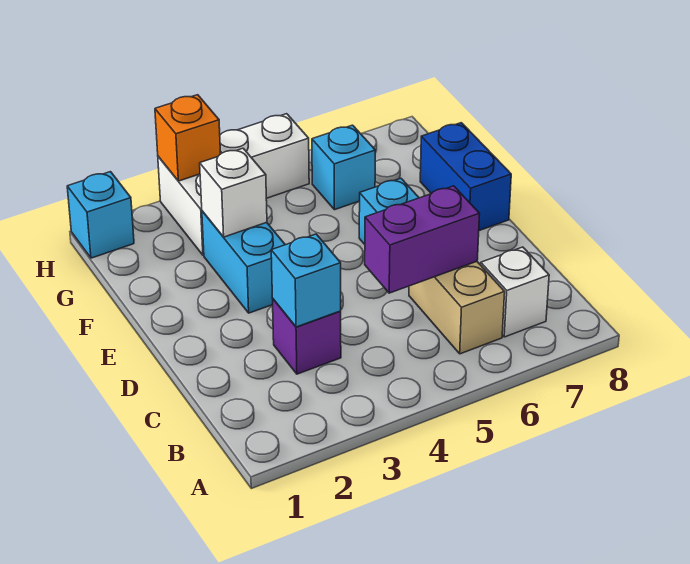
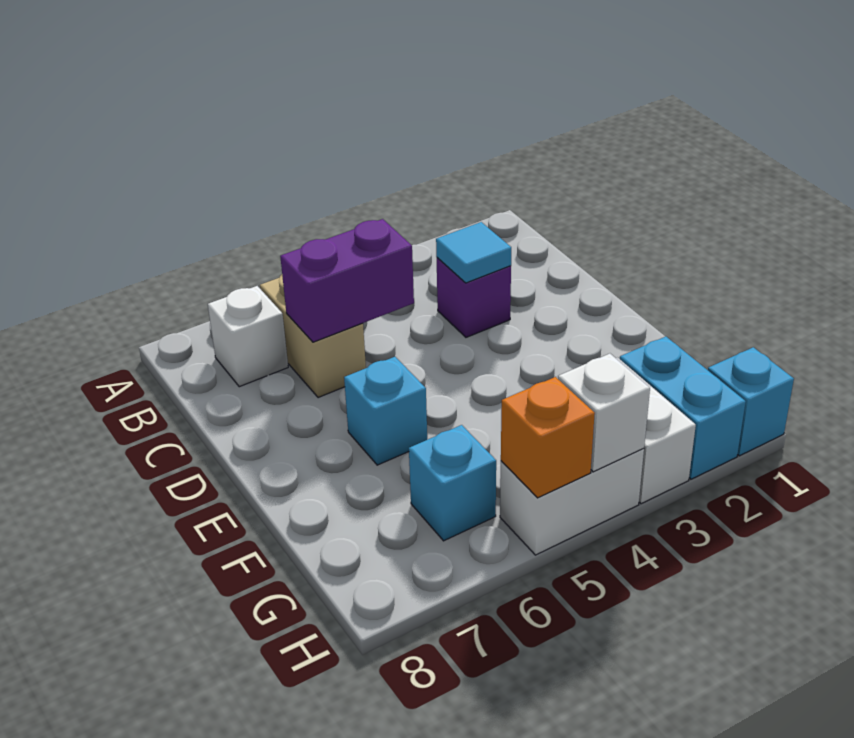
cyan brick C3 level 2 -> cyan tile C3 level 2
cyan brick E3:F3 level 1 -> cyan brick G2:H2 level 1
blue brick E8:F8 level 1 -> none
white brick F3 level 2 -> white brick H4 level 2
orange brick H3 level 2 -> orange brick H5 level 2

